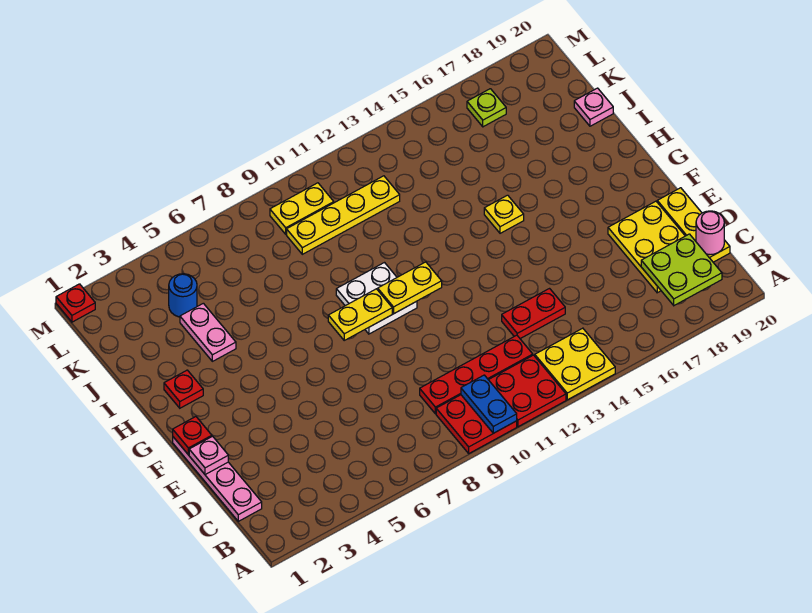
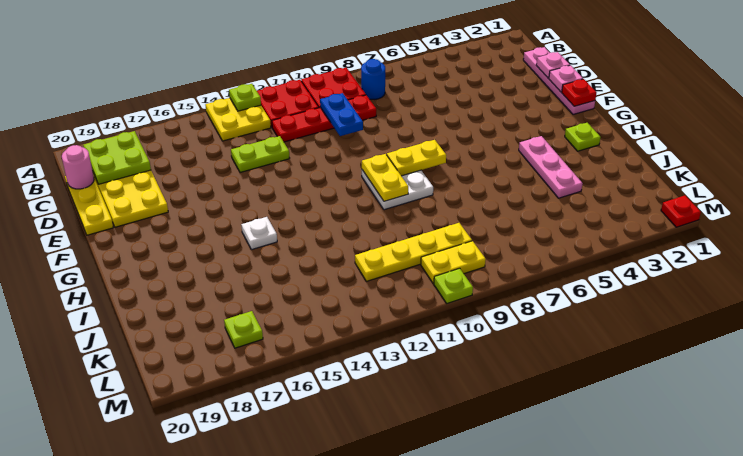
blue plate A10:B10 level 2 -> blue plate C10:D10 level 2
none -> lime plate A13 level 2
red plate D13:D14 level 1 -> lime plate D13:D14 level 1
yellow plate G10:G11 level 2 -> yellow plate G10:H10 level 2
red plate H2 level 1 -> lime plate H2 level 1
yellow plate H15 level 1 -> white plate H15 level 1
pink plate I4:J4 level 1 -> pink plate H4:J4 level 1
pink plate J20 level 1 -> pink plate D1 level 2
blue round brick K4 level 1 -> blue round brick B8 level 1
none -> lime plate M10 level 1

